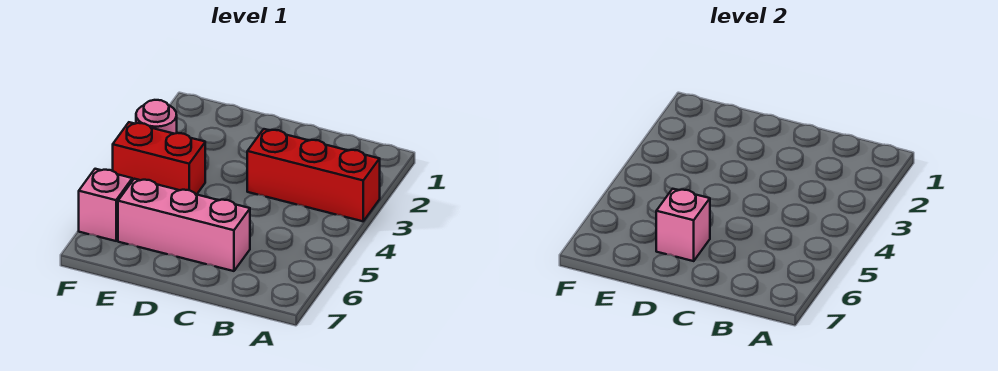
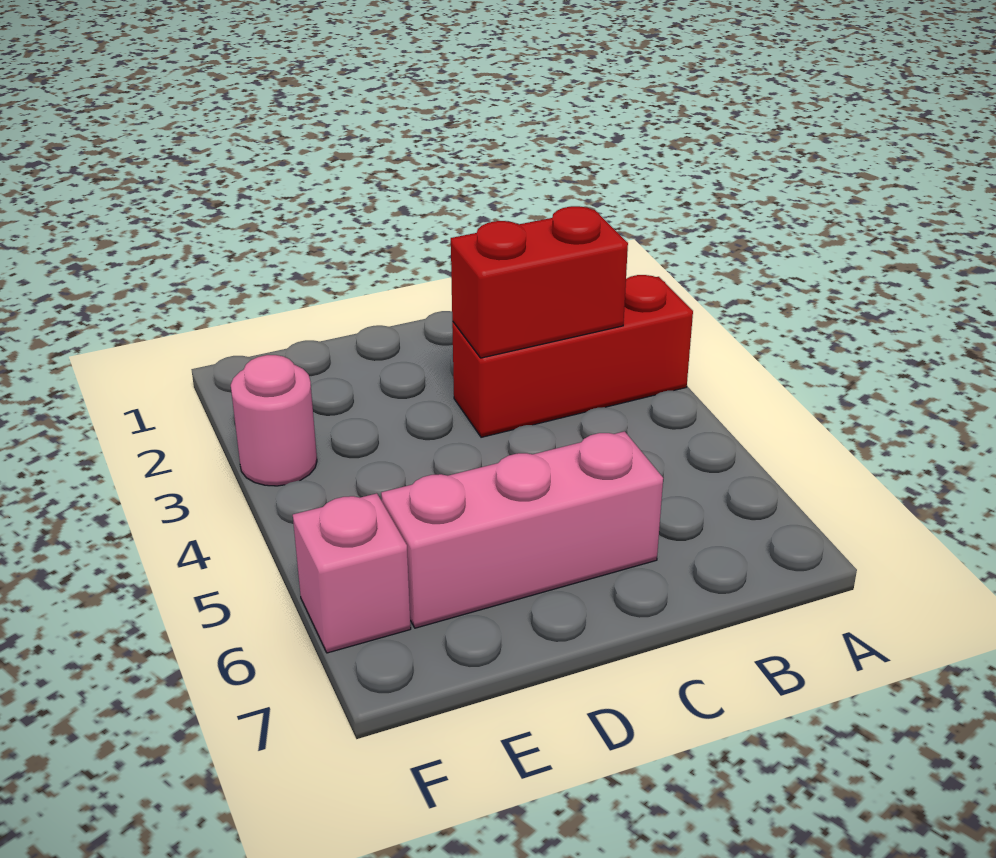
pink brick D6 level 2 -> none
red brick E4:F4 level 1 -> red brick B3:C3 level 2

